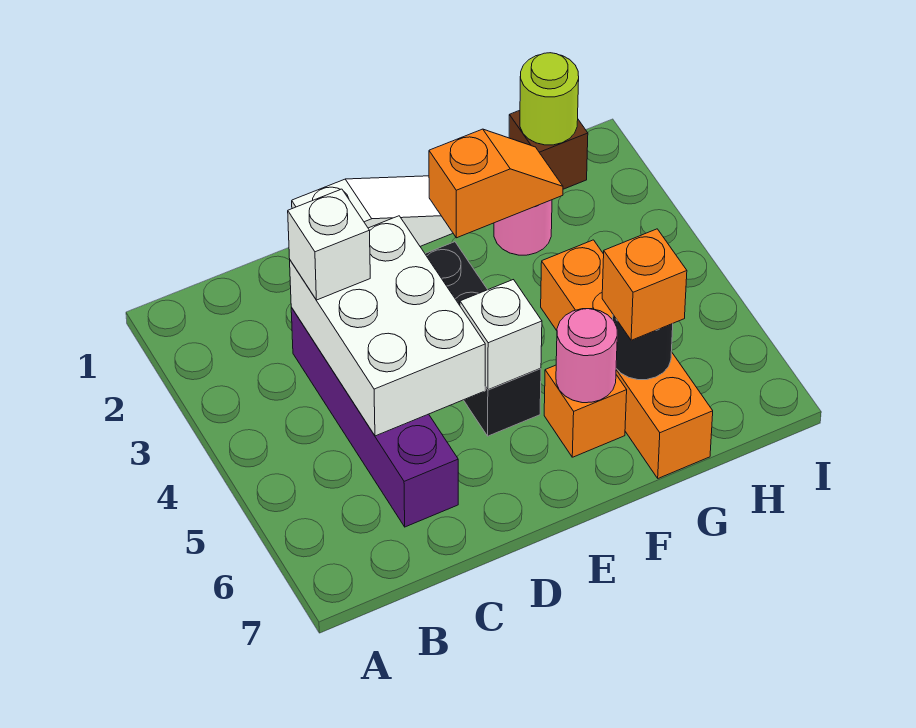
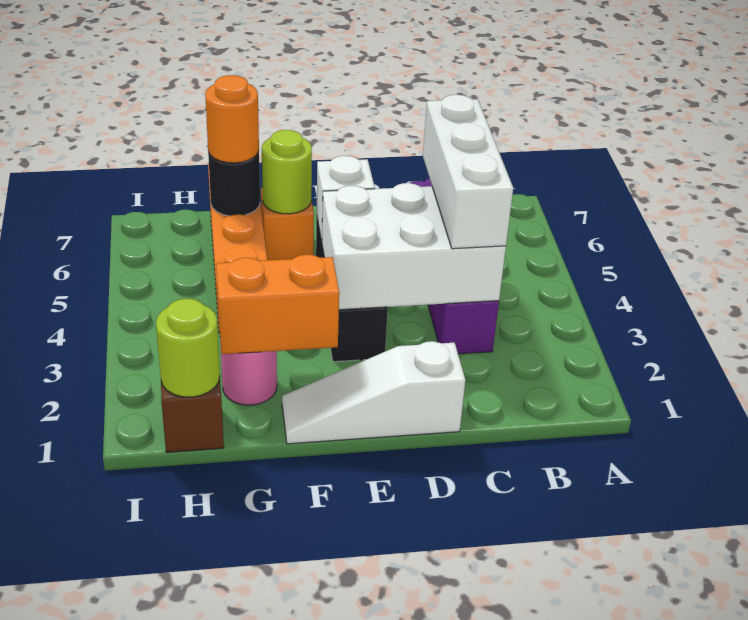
white brick C3:D5 level 2 -> white brick C3:E4 level 2
white brick C3 level 3 -> white brick C3:C5 level 3
orange slope F2:G2 level 2 top F -> orange brick F2:G2 level 2
pink round brick F6 level 2 -> lime round brick F6 level 2
orange brick G6 level 3 -> orange round brick G6 level 3

